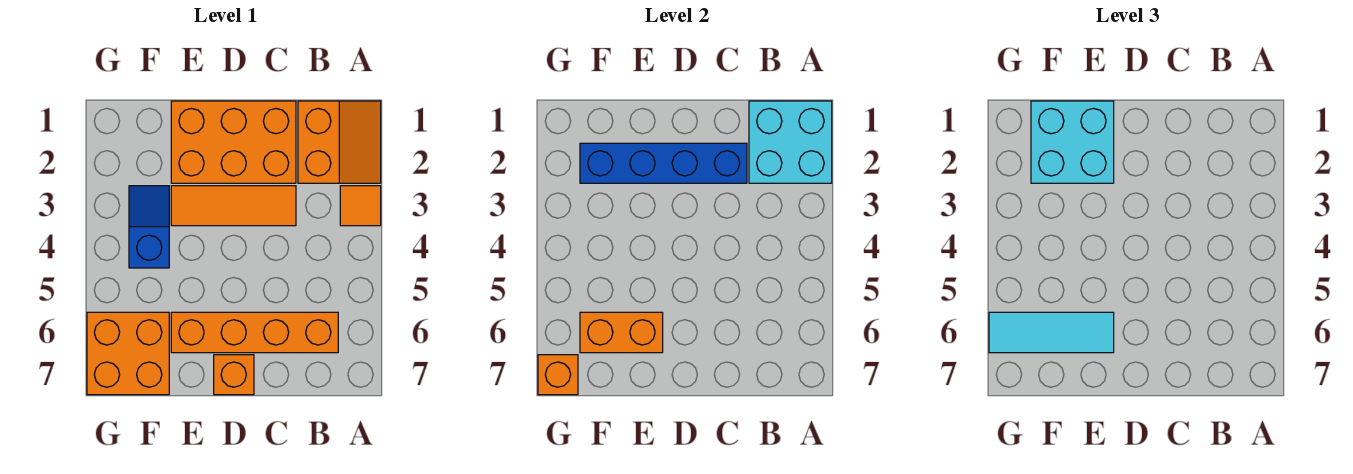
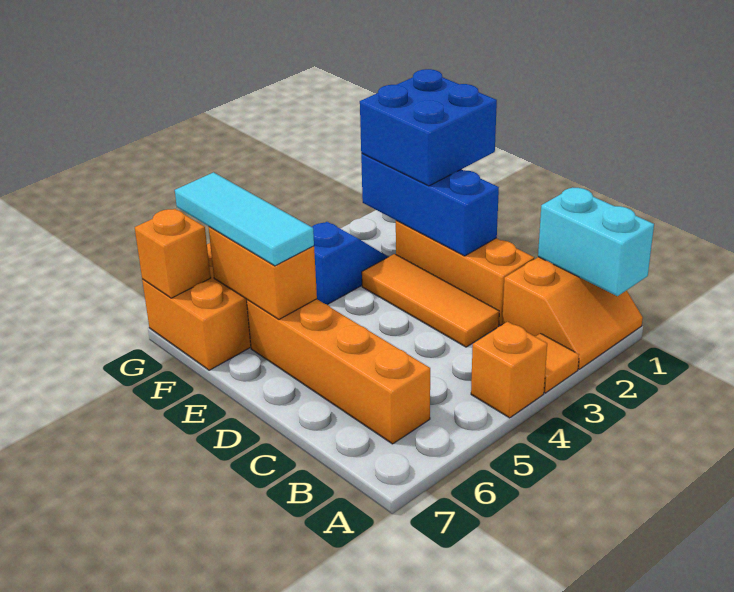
cyan brick A1:B2 level 2 -> cyan brick A1:B1 level 2
orange brick C1:E2 level 1 -> orange brick C2:E2 level 1
blue brick C2:F2 level 2 -> blue brick D2:F2 level 2
orange brick D7 level 1 -> orange brick A4 level 1
cyan brick E1:F2 level 3 -> blue brick E1:F2 level 3

